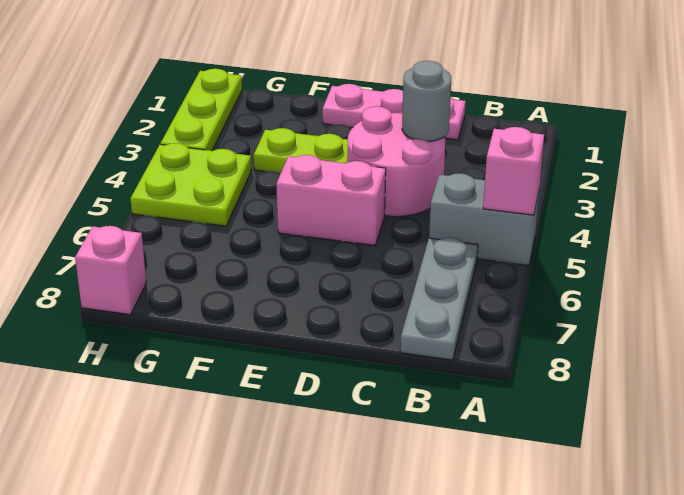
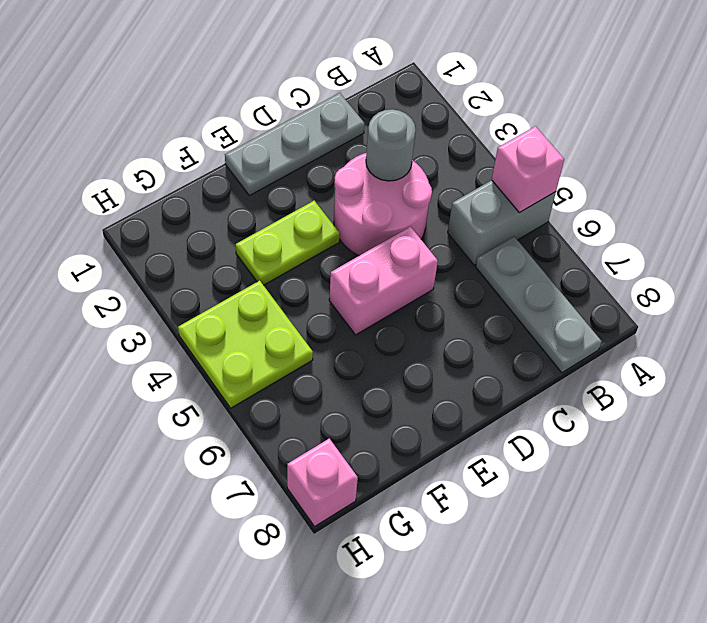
pink plate C1:E1 level 1 -> grey plate C1:E1 level 1
lime plate H1:H3 level 1 -> none

